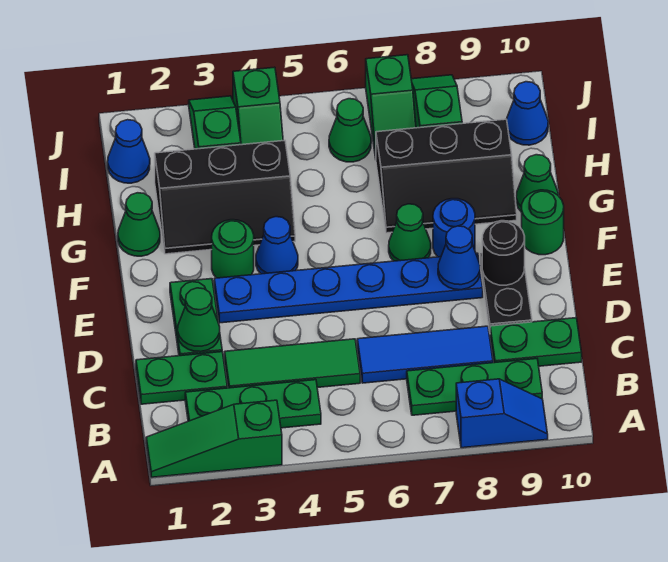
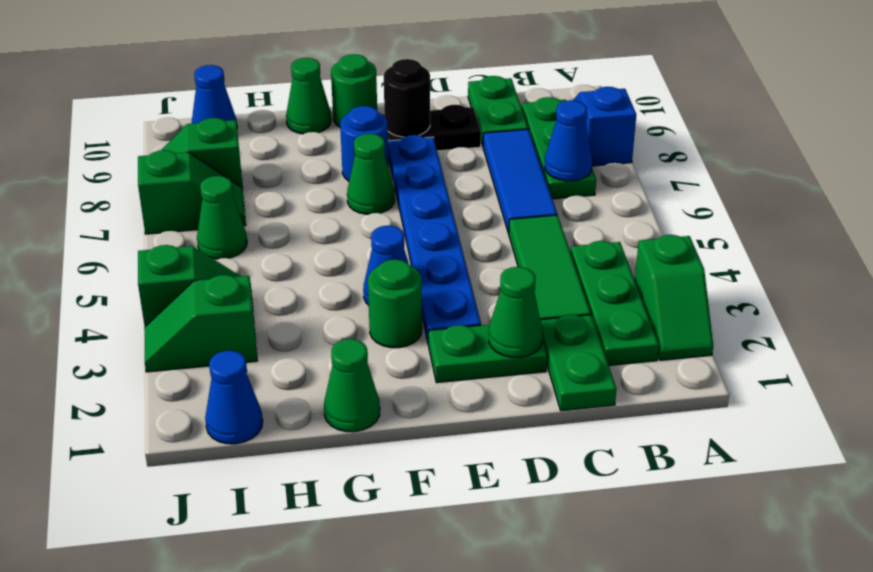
green slope A1:A3 level 1 top 3 -> green slope A2:A3 level 1 top 3
blue cone E8 level 2 -> blue cone B7 level 2
black slope G2:H4 level 1 top H -> none
black slope G7:H9 level 1 top H -> none

